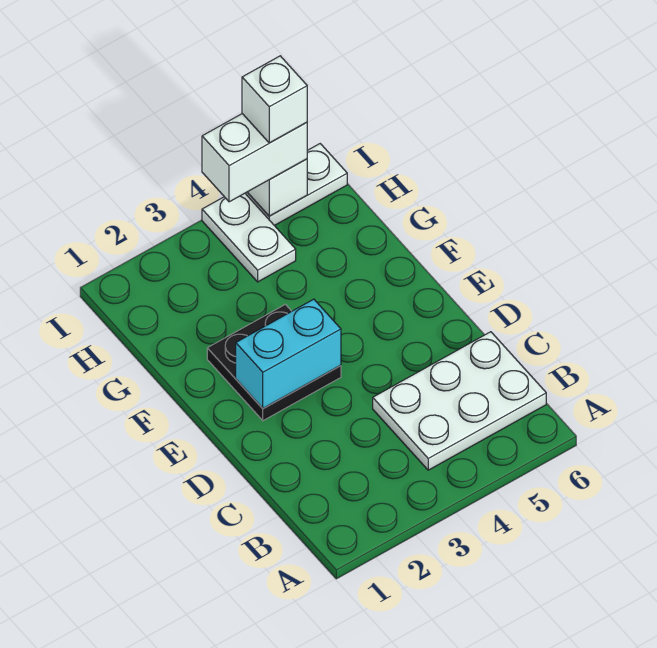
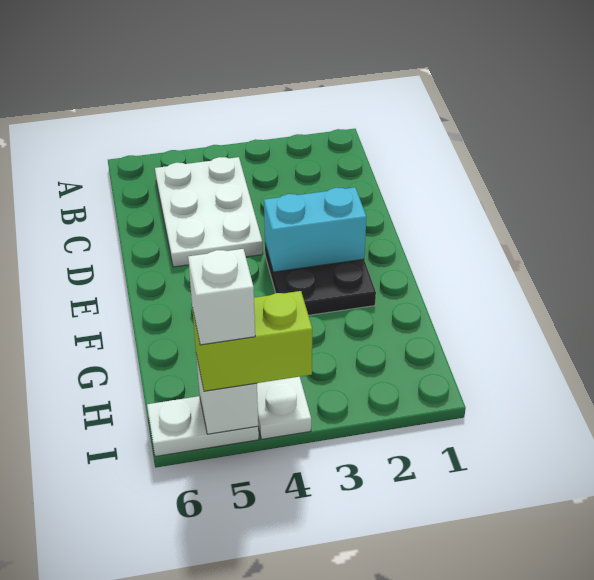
white plate B4:C6 level 1 -> white plate B4:D5 level 1
white brick I4:I5 level 3 -> lime brick I4:I5 level 3

